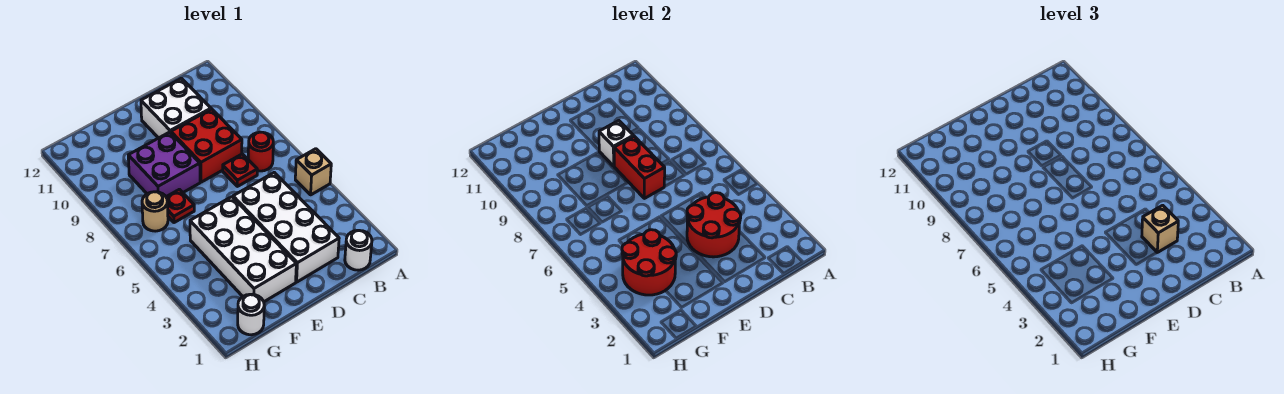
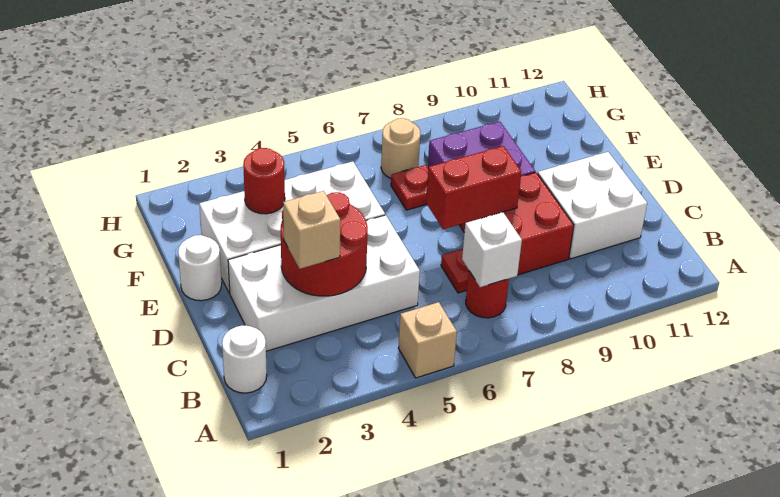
white brick D9 level 2 -> white brick B7 level 2
red round brick F3:G4 level 2 -> red round brick F3 level 2
white round brick G1 level 1 -> white round brick E1 level 1

